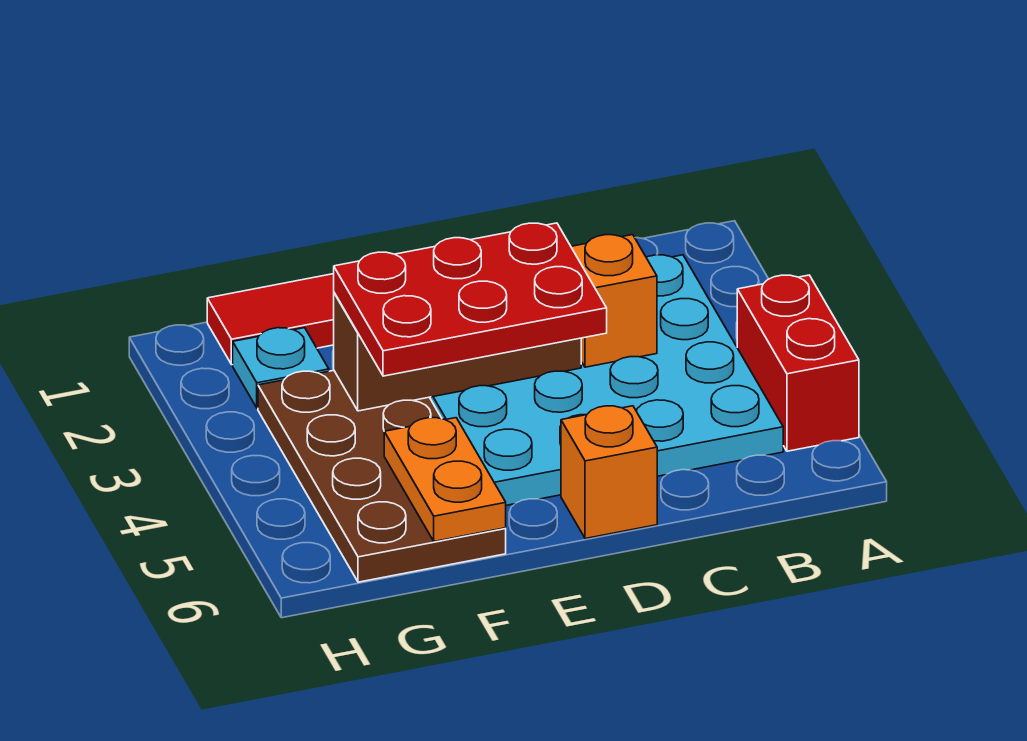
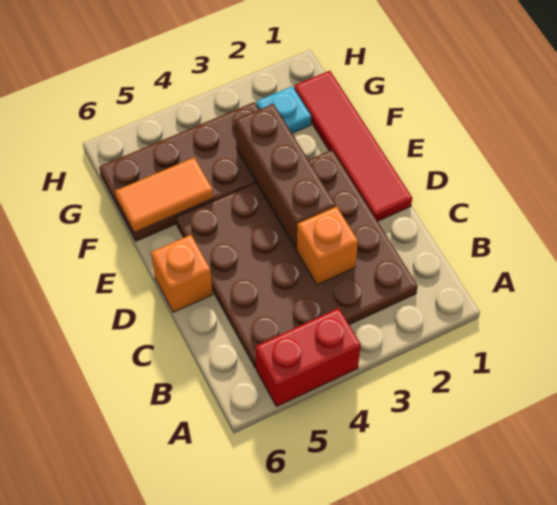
cyan plate B2:E5 level 1 -> brown plate B2:E5 level 1
red plate D3:F4 level 3 -> none
orange plate F5:F6 level 2 -> orange tile F5:F6 level 2

